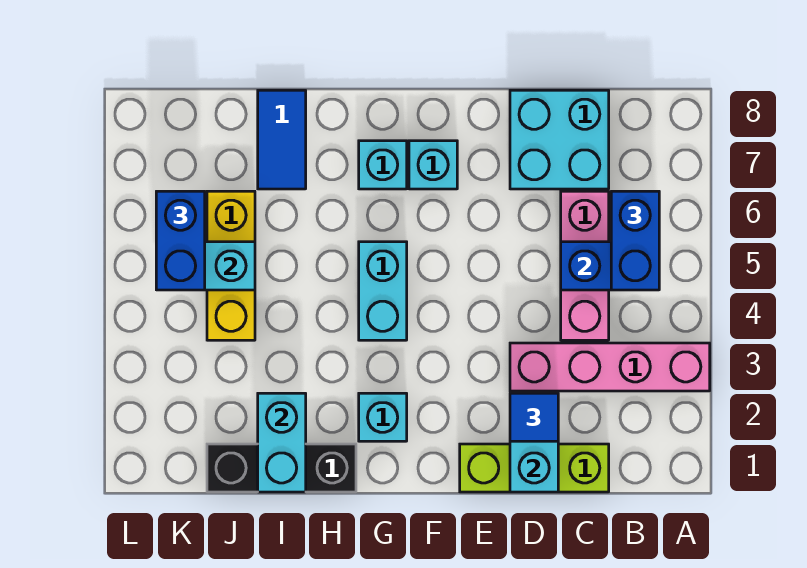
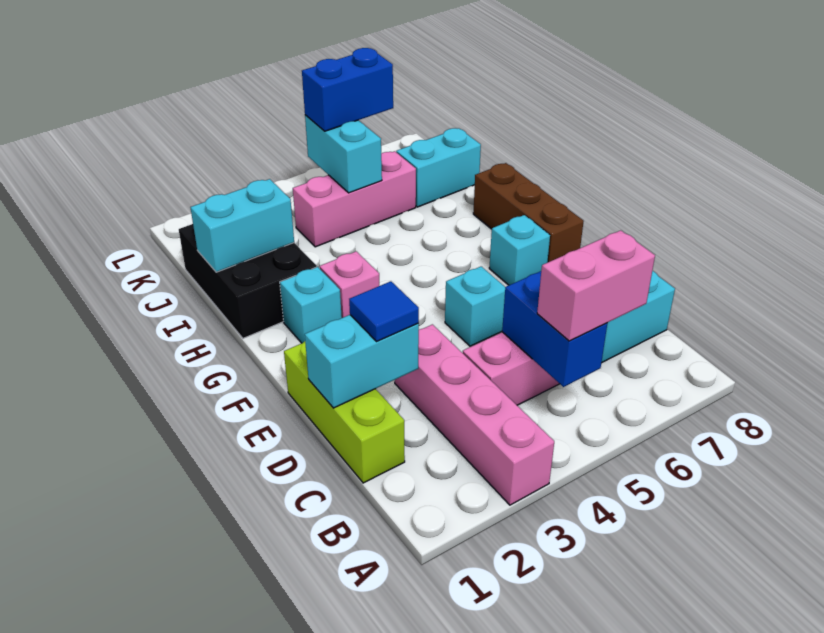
blue brick B5:B6 level 3 -> pink brick B5:B6 level 3
none -> brown brick F8:H8 level 1
none -> pink brick G3 level 1
cyan brick G4:G5 level 1 -> cyan brick J7:J8 level 1
cyan brick G7 level 1 -> cyan brick E5 level 1
black brick H1:J1 level 1 -> black brick H1:J2 level 1
blue tile I7:I8 level 1 -> none
yellow brick J4:J6 level 1 -> pink brick J4:J6 level 1

